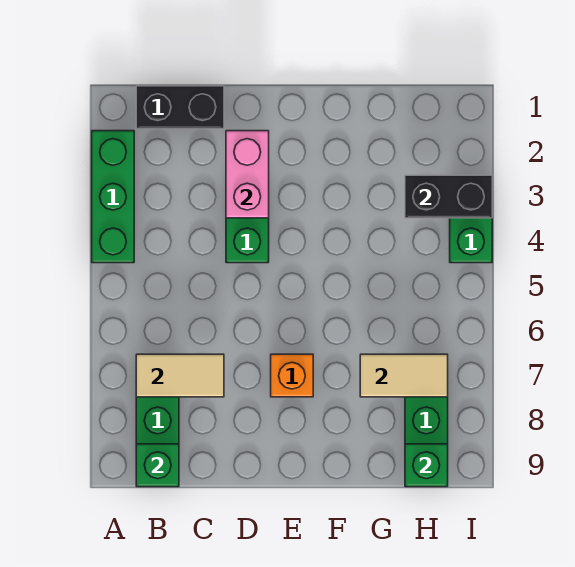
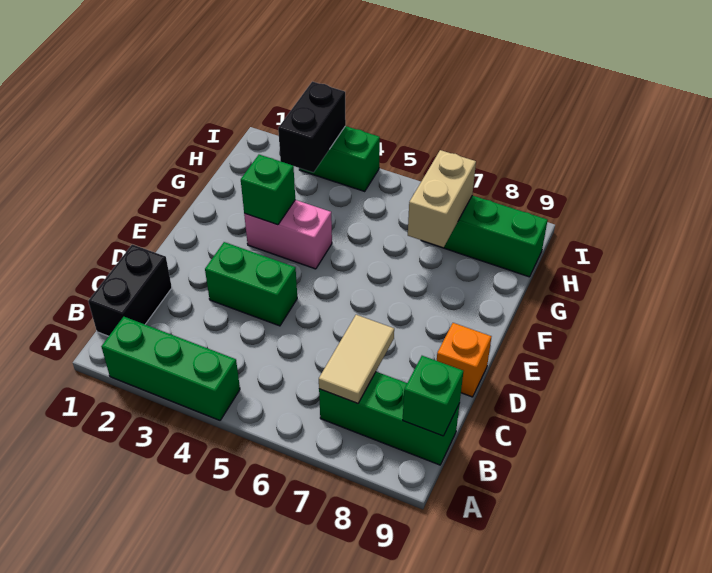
pink brick D2:D3 level 2 -> pink brick F3:F4 level 1
orange brick E7 level 1 -> orange brick D9 level 1
tan tile G7:H7 level 2 -> tan brick G7:H7 level 2
green brick H9 level 2 -> green brick F3 level 2

